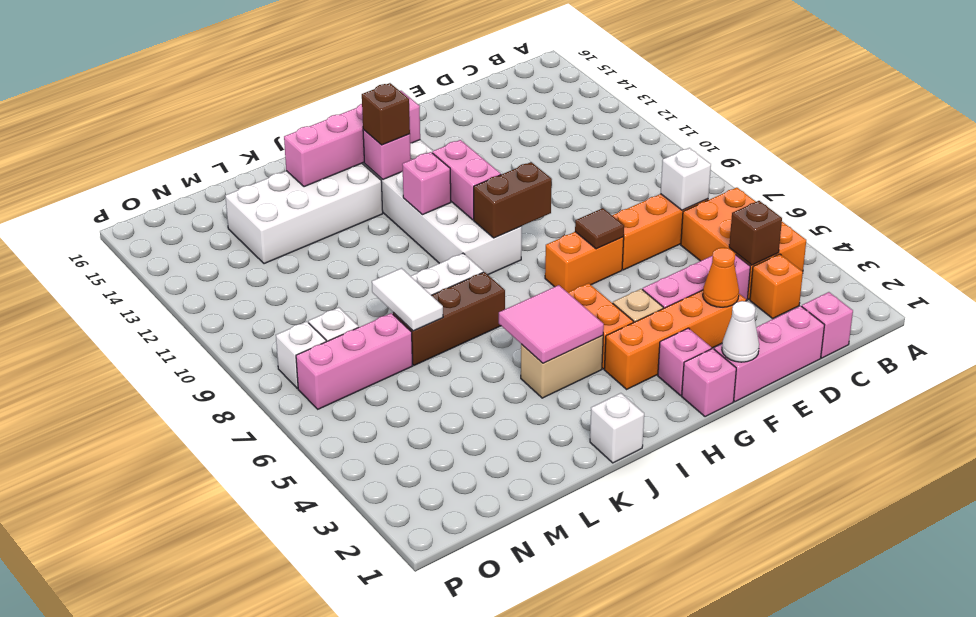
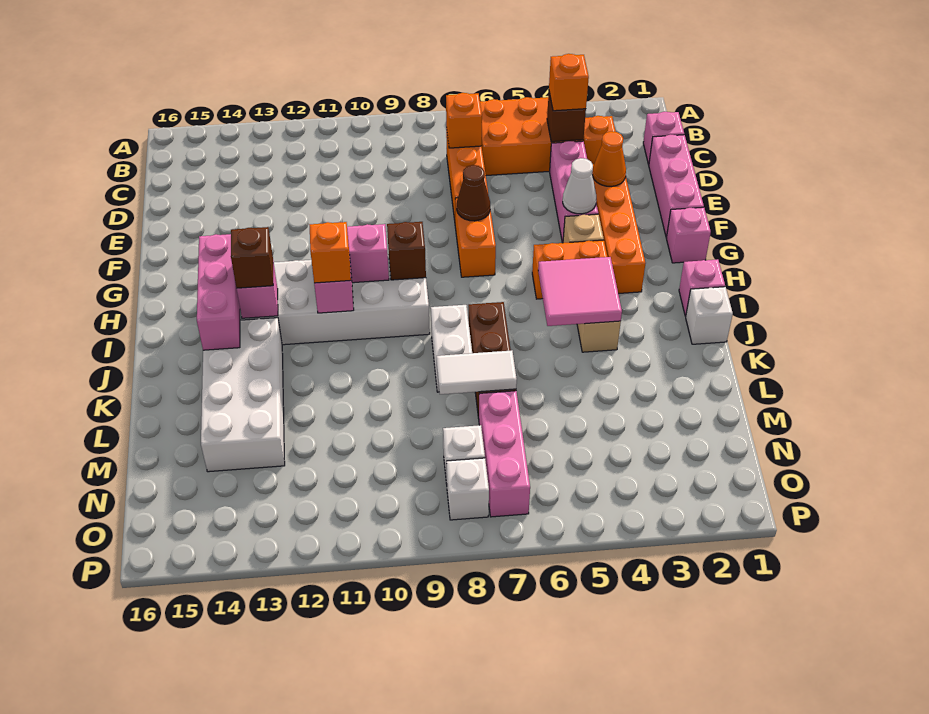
none -> orange brick C4 level 3
white brick C7 level 2 -> orange brick C7 level 2
white cone F1 level 2 -> white cone F4 level 2
brown tile F7 level 2 -> brown cone F7 level 2
pink brick G2 level 1 -> pink brick I1 level 1
brown brick G9:H9 level 2 -> brown brick H9 level 2
pink brick H14:K14 level 2 -> pink brick H14:J14 level 2
none -> orange brick I11 level 3

